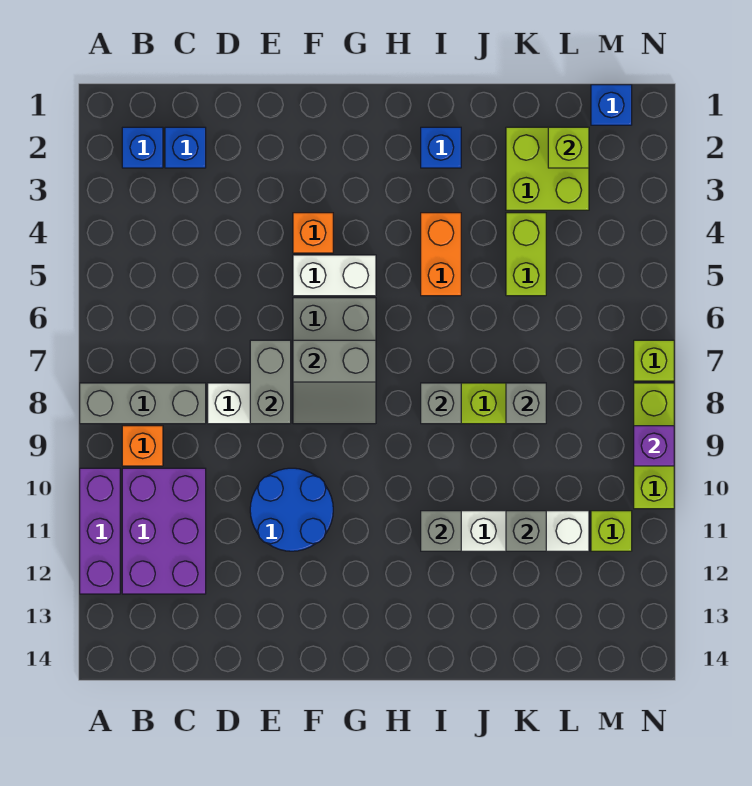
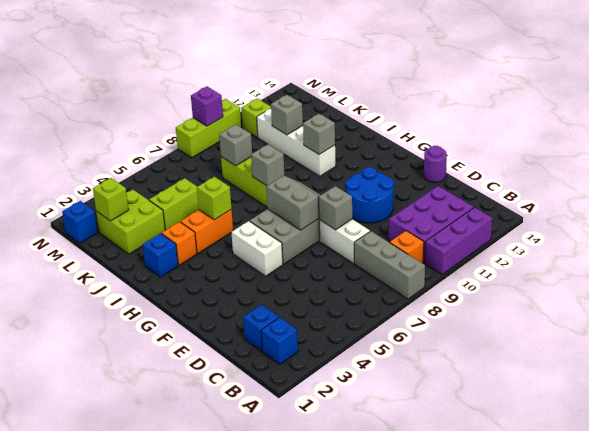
grey brick E7:E8 level 2 -> grey brick E8 level 2
none -> purple round brick E14 level 1
orange brick F4 level 1 -> orange brick I3 level 1
lime brick N7 level 1 -> lime brick I5 level 2

